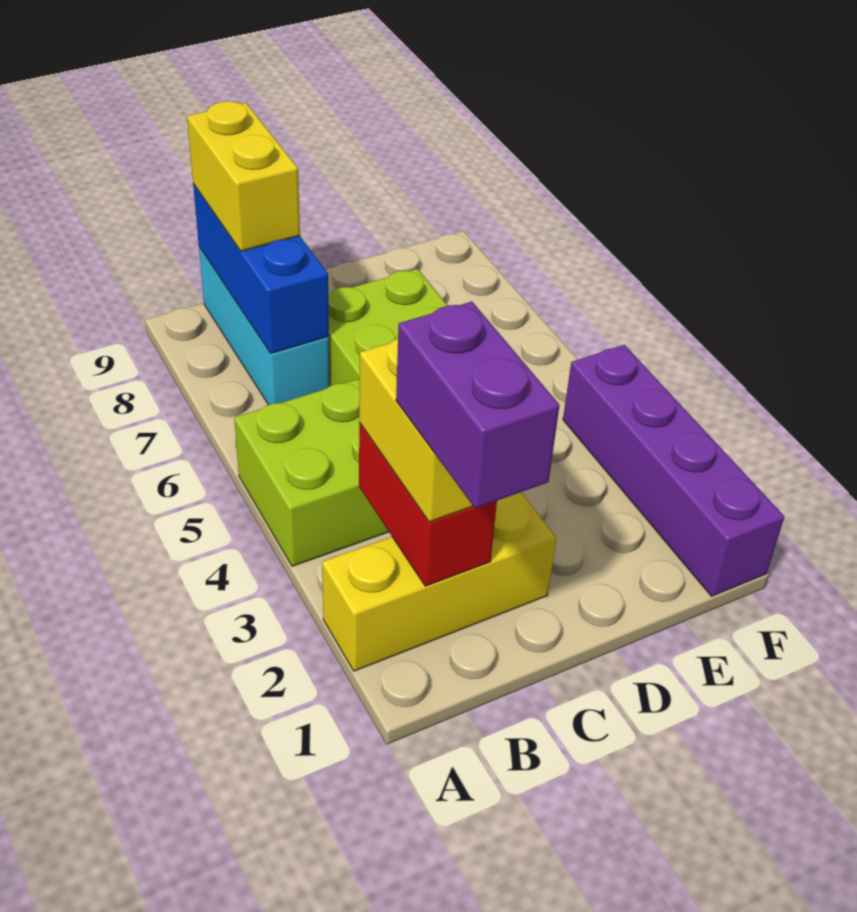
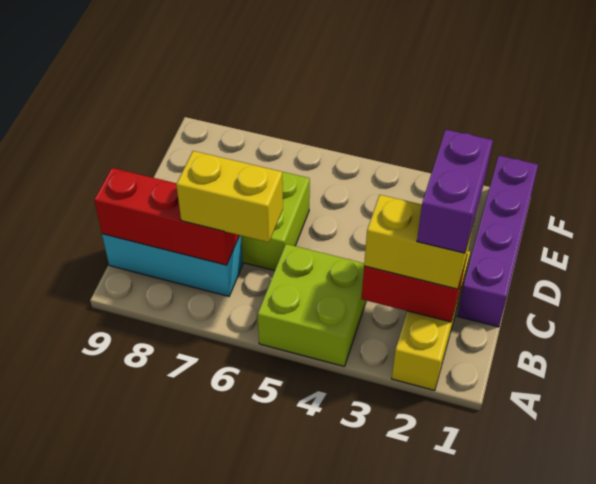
purple brick B1:B2 level 4 -> purple brick B2:C2 level 4
blue brick B7:B9 level 2 -> red brick B7:B9 level 2
yellow brick B8:B9 level 3 -> yellow brick B6:B7 level 3
purple brick F1:F4 level 1 -> purple brick C1:F1 level 1

